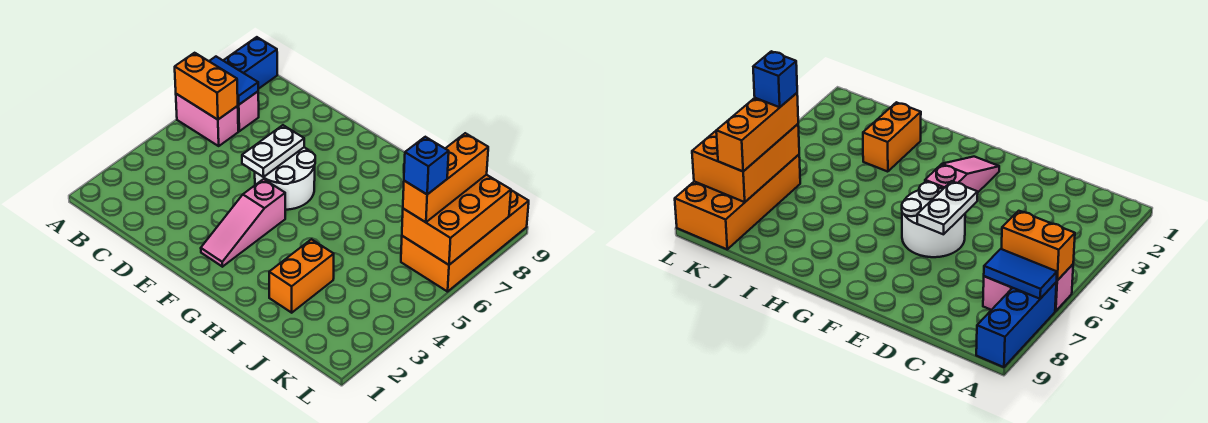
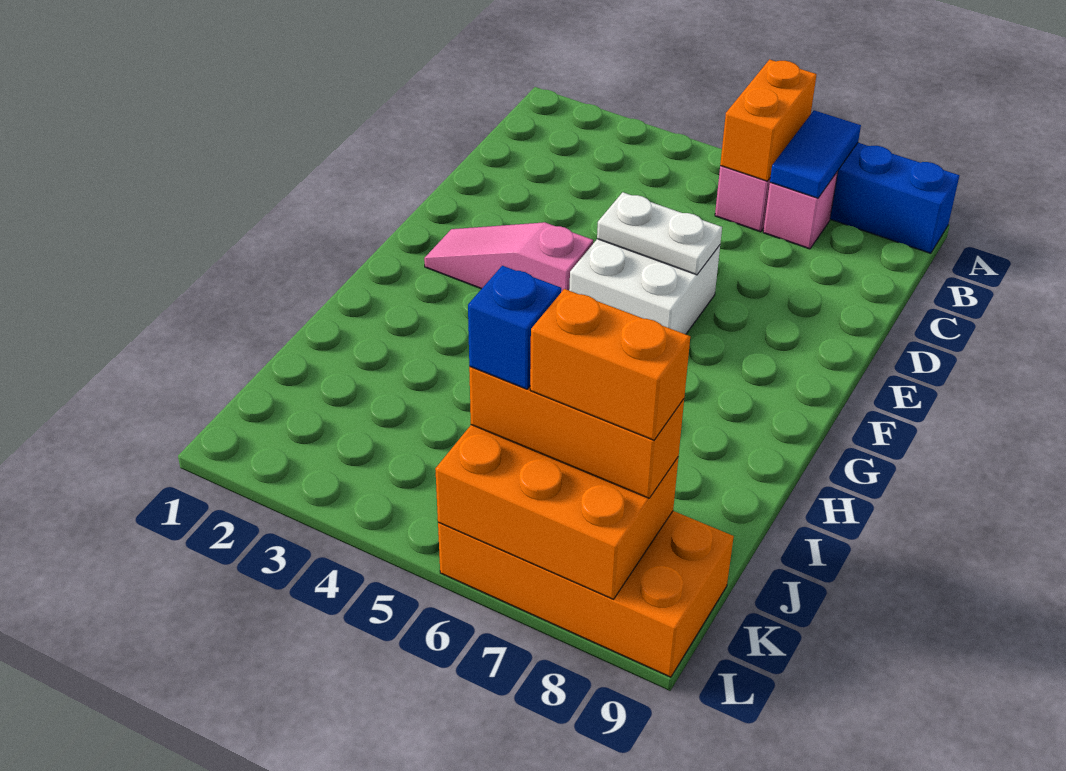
white round brick E5:F6 level 1 -> white brick E5:F6 level 1
orange brick I2:I3 level 1 -> orange brick K7:K8 level 4

